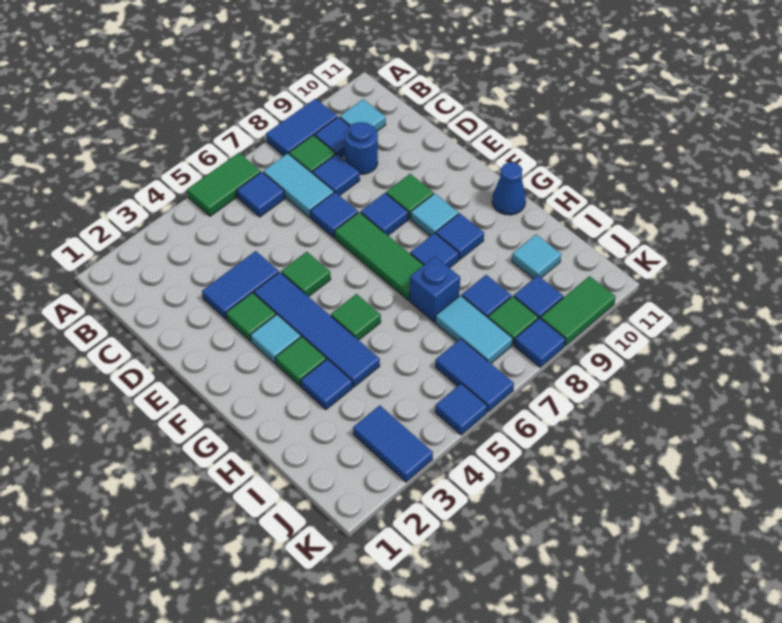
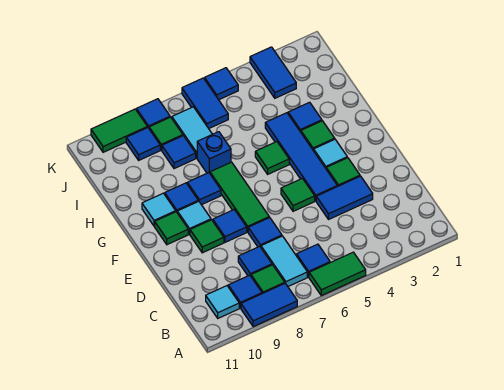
blue round brick C9 level 1 -> none
none -> green tile F10 level 1
blue cone G11 level 1 -> none
cyan tile I10 level 1 -> cyan tile G10 level 1

